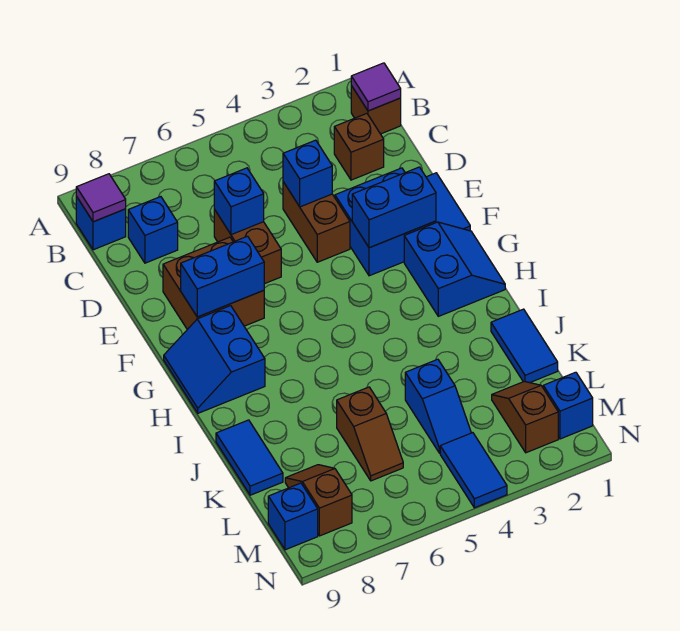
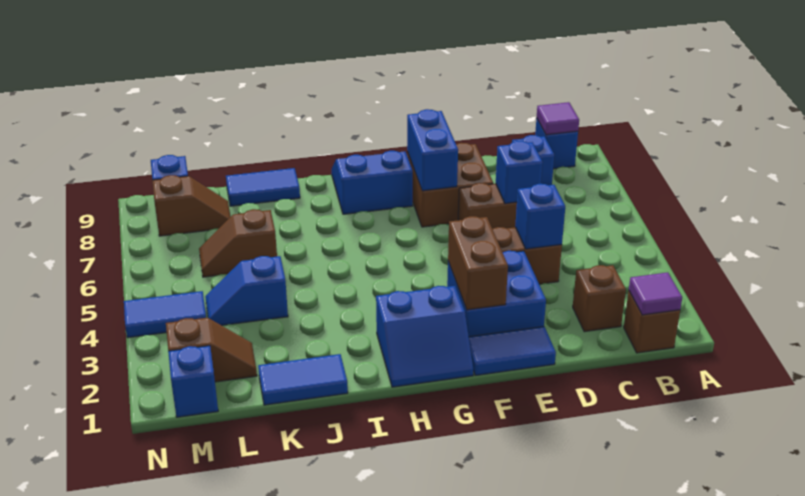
blue brick F2:F3 level 2 -> brown brick F2:F3 level 2

